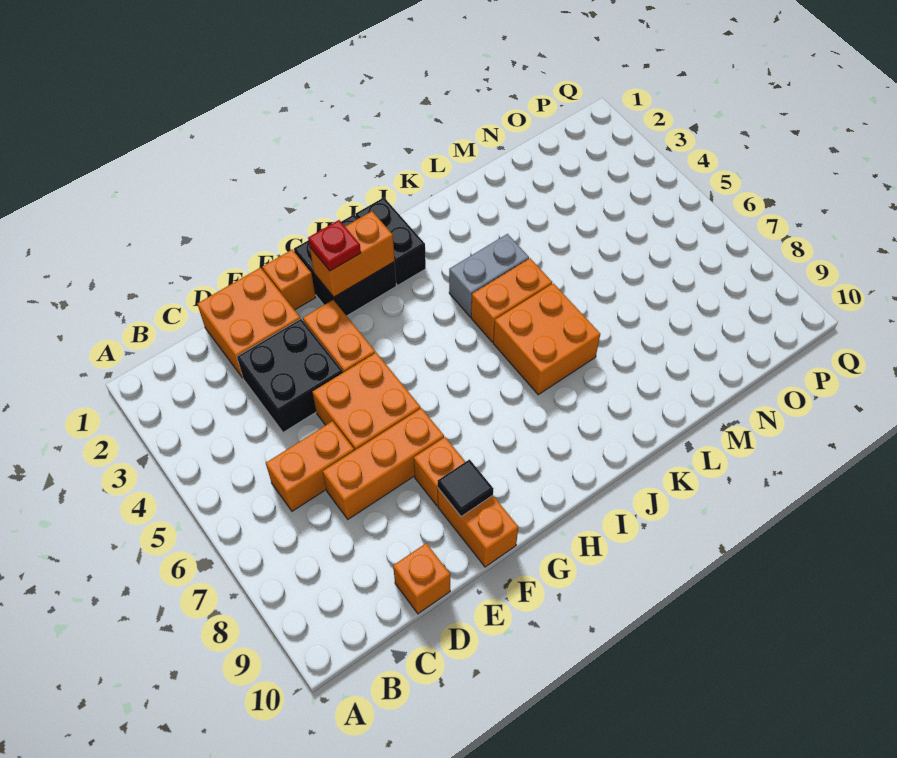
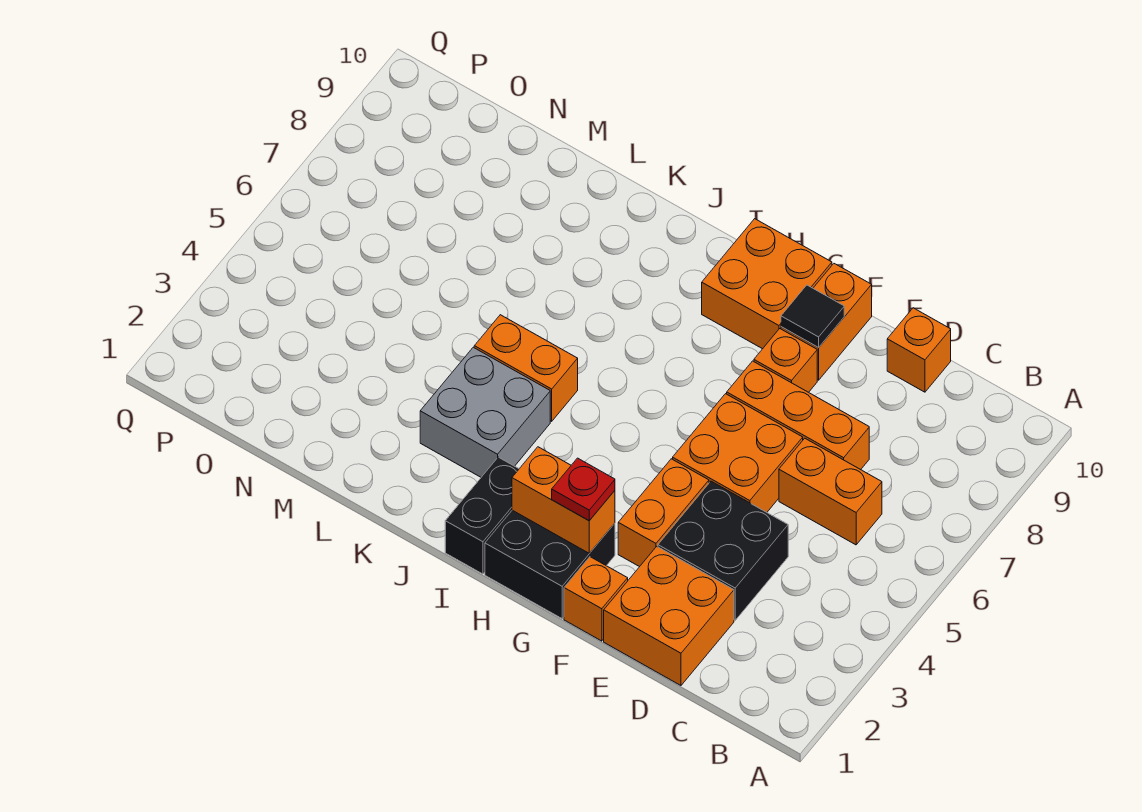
grey brick J4:K4 level 1 -> grey brick J3:K4 level 1
orange brick J6:K7 level 1 -> orange brick G9:H10 level 1

